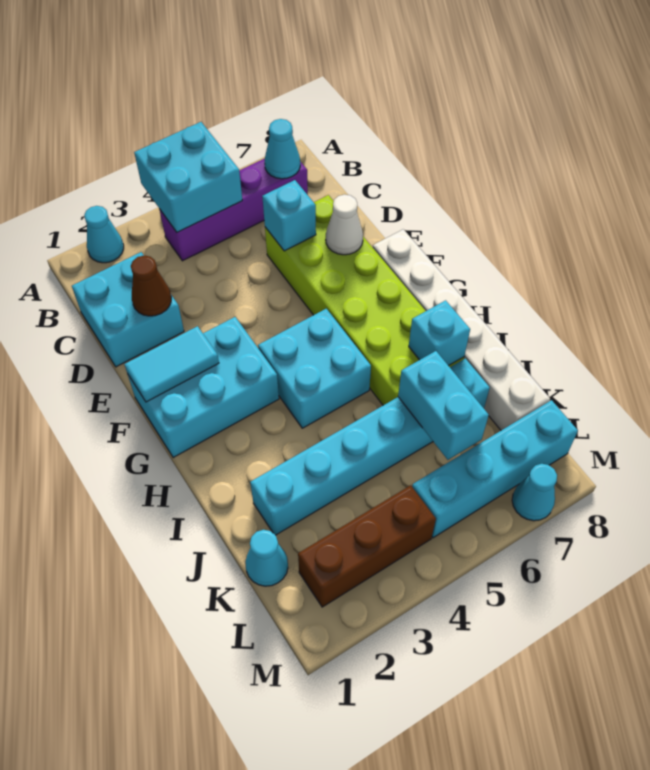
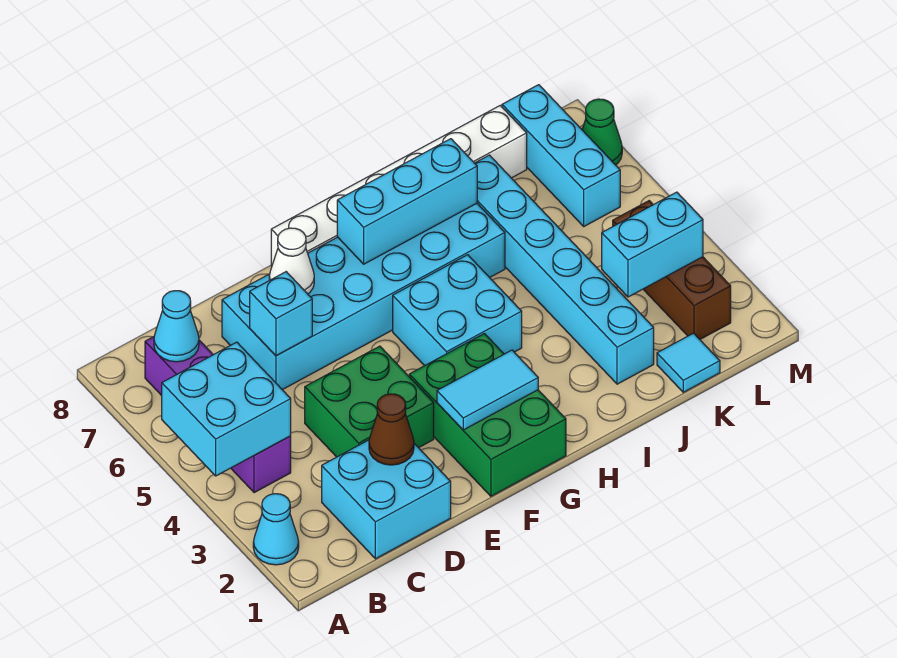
none -> green brick D3:E4 level 1
lime brick D6:I7 level 1 -> cyan brick D6:I7 level 1
cyan brick F1:G3 level 1 -> green brick F1:G3 level 1
cyan tile F1:F2 level 2 -> cyan tile F2:G2 level 2
cyan brick I7 level 2 -> cyan brick G7:I7 level 2
cyan brick J6:K6 level 2 -> cyan brick K3:L3 level 2
cyan cone K1 level 1 -> cyan tile K1 level 1
cyan brick L5:L8 level 1 -> cyan brick L6:L8 level 1
cyan cone M7 level 1 -> green cone M7 level 1

